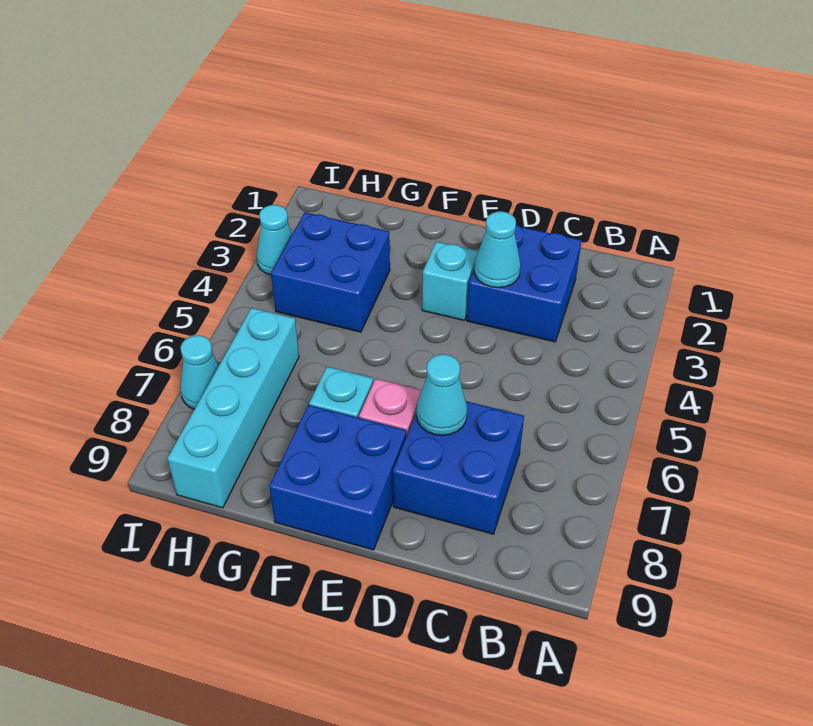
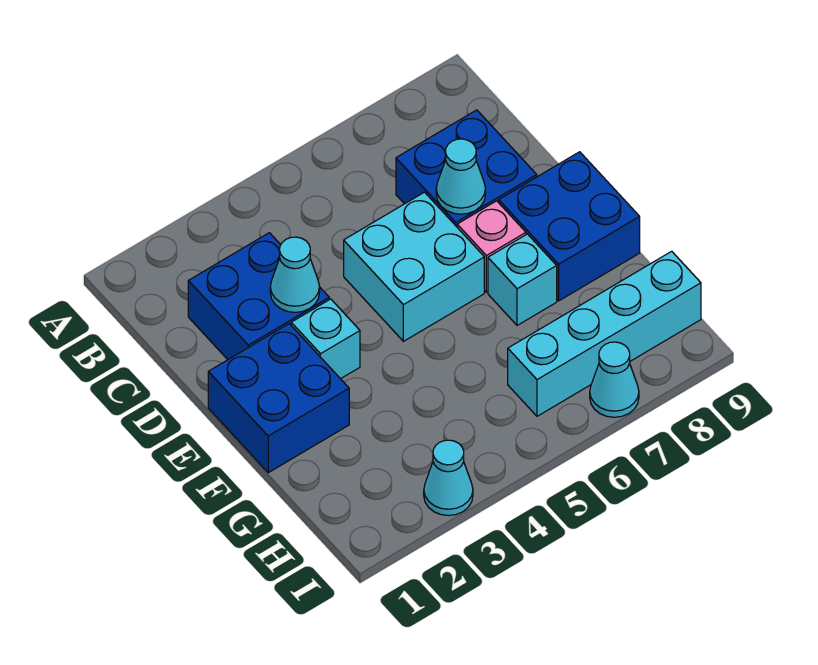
none -> cyan brick D5:E6 level 1
blue brick G3:H4 level 1 -> blue brick E1:F2 level 1

